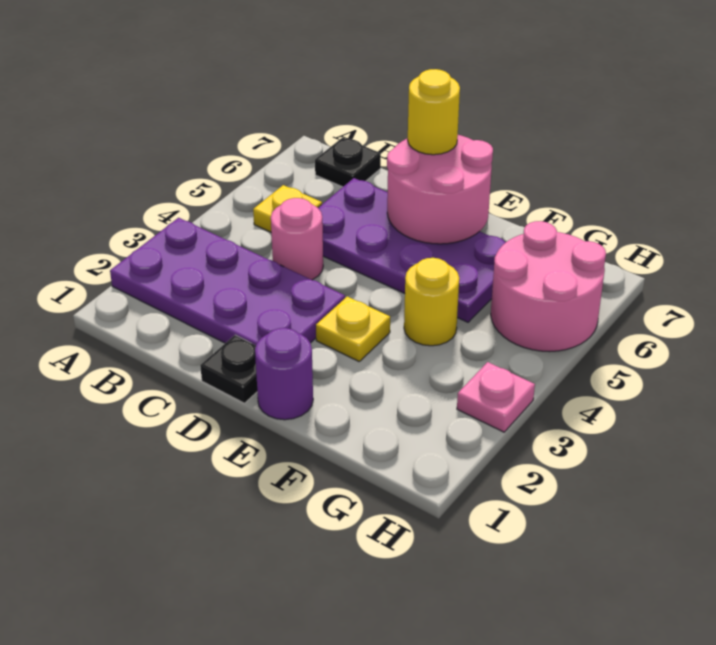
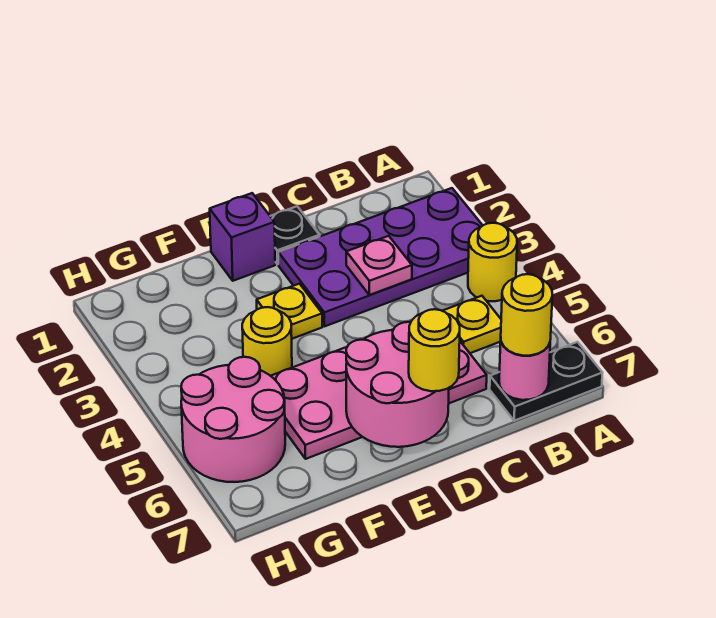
none -> yellow round brick A4 level 1
black plate B7 level 1 -> black plate A7:B7 level 1
none -> yellow round brick B7 level 3
pink round brick C4 level 1 -> pink round brick B7 level 2
purple plate C5:F6 level 1 -> pink plate C5:F6 level 1
purple round brick E1 level 1 -> purple brick E1 level 1
pink plate H3 level 1 -> pink plate C3 level 2

